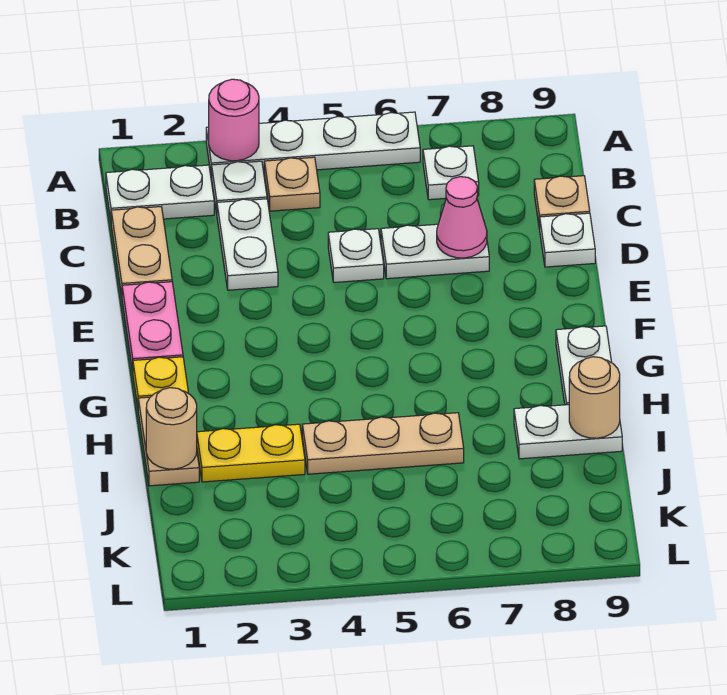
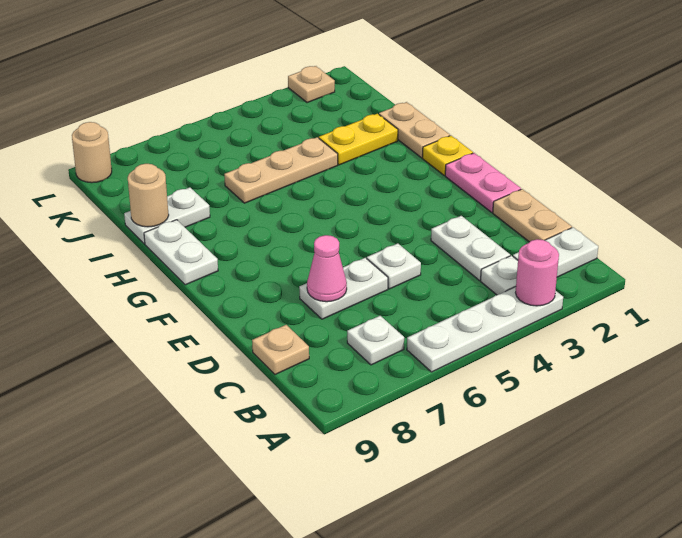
tan plate B4 level 1 -> tan plate L2 level 1
white plate D9 level 1 -> none
tan round brick I1 level 2 -> tan round brick L9 level 1

